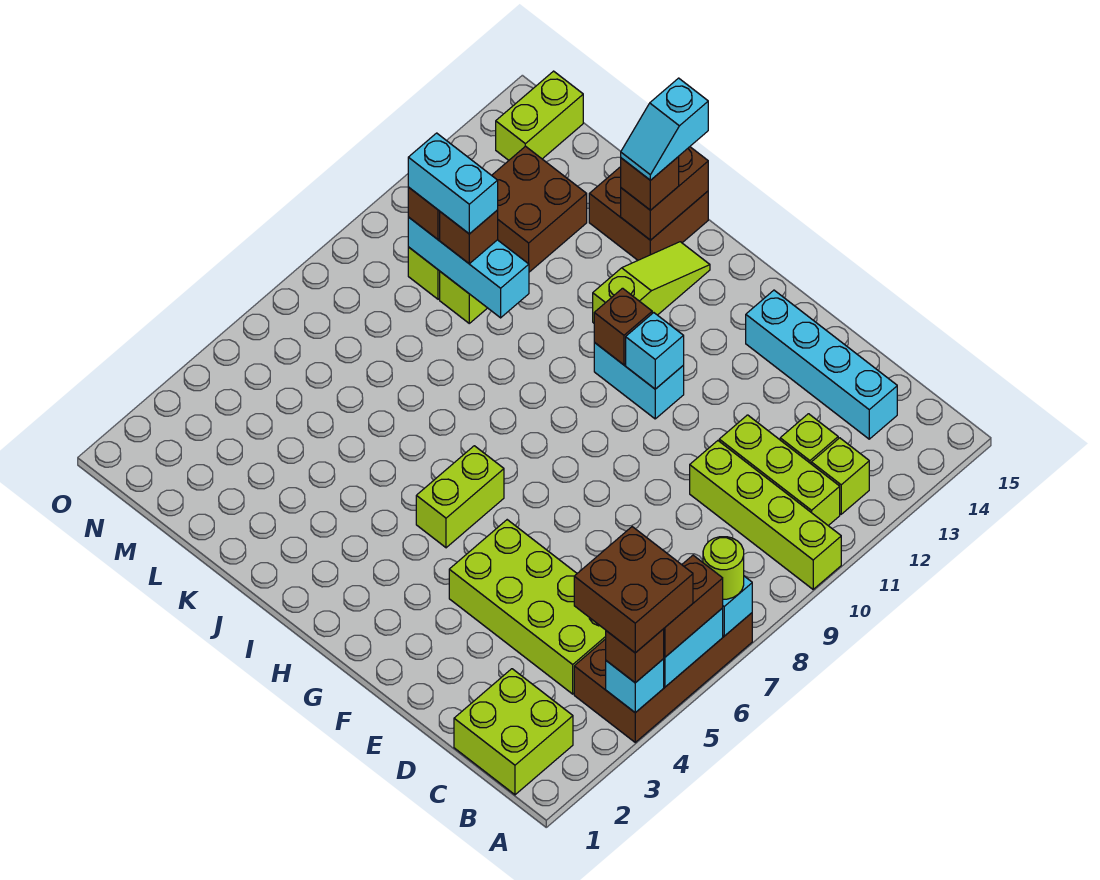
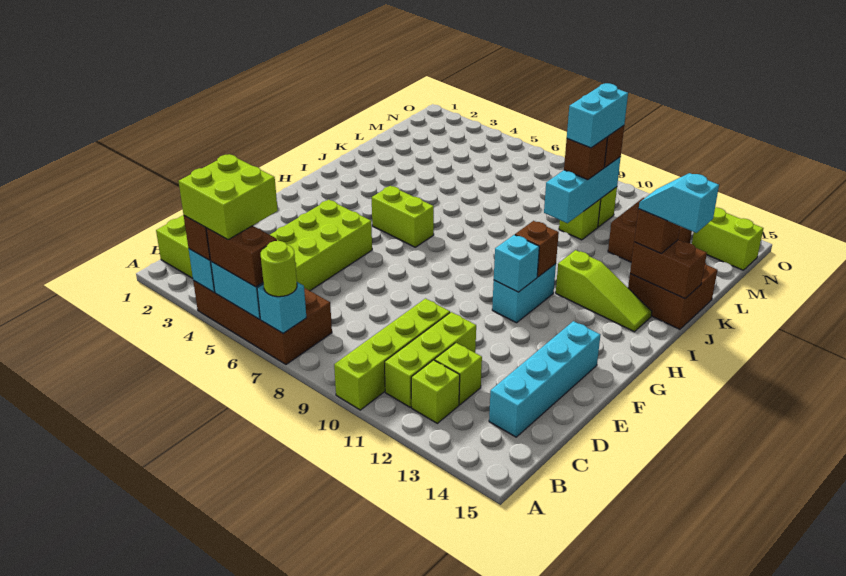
brown brick A4:B5 level 4 -> lime brick A4:B5 level 4

